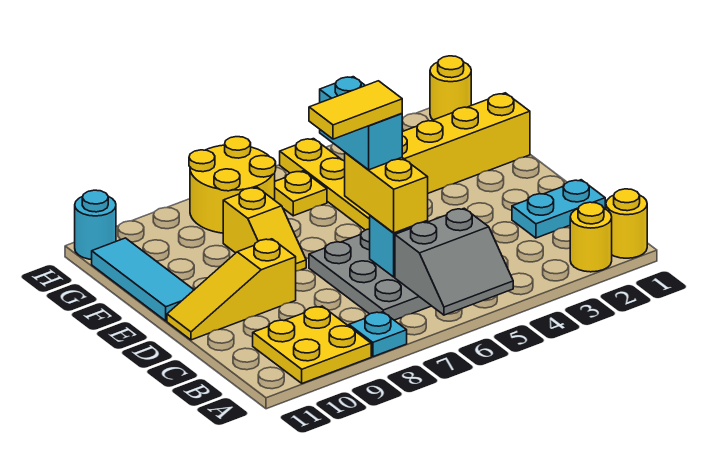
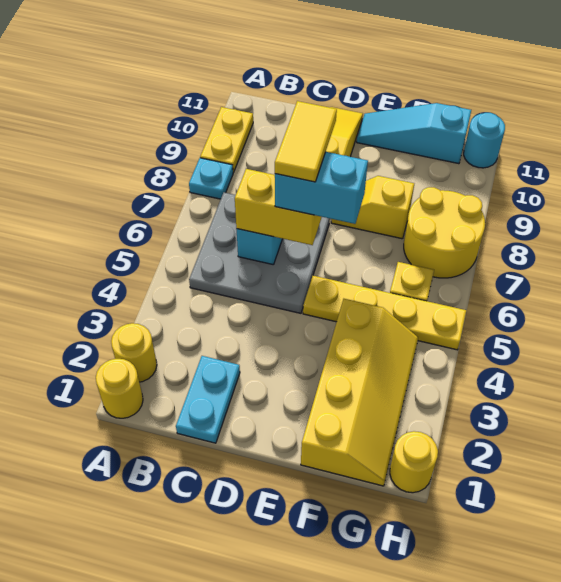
grey slope A5:B6 level 2 top B -> none
yellow plate A9:B10 level 1 -> yellow plate A9:A10 level 1
cyan tile E11:G11 level 1 -> cyan slope E11:G11 level 1 top G

